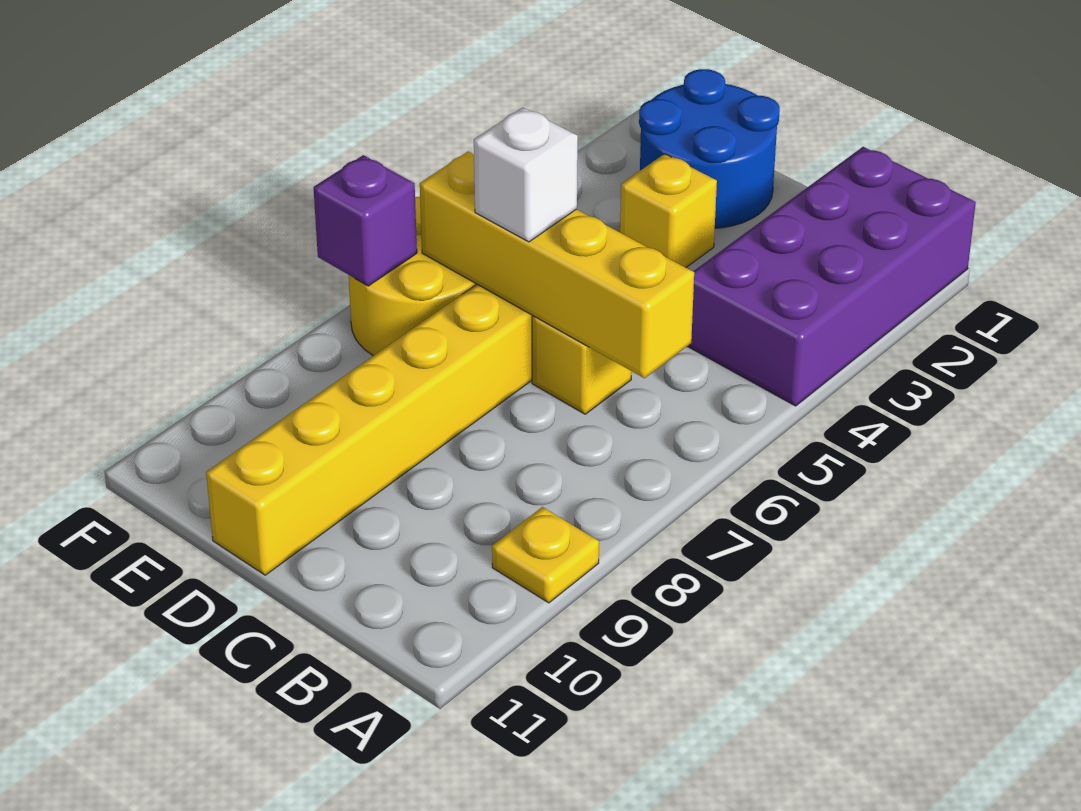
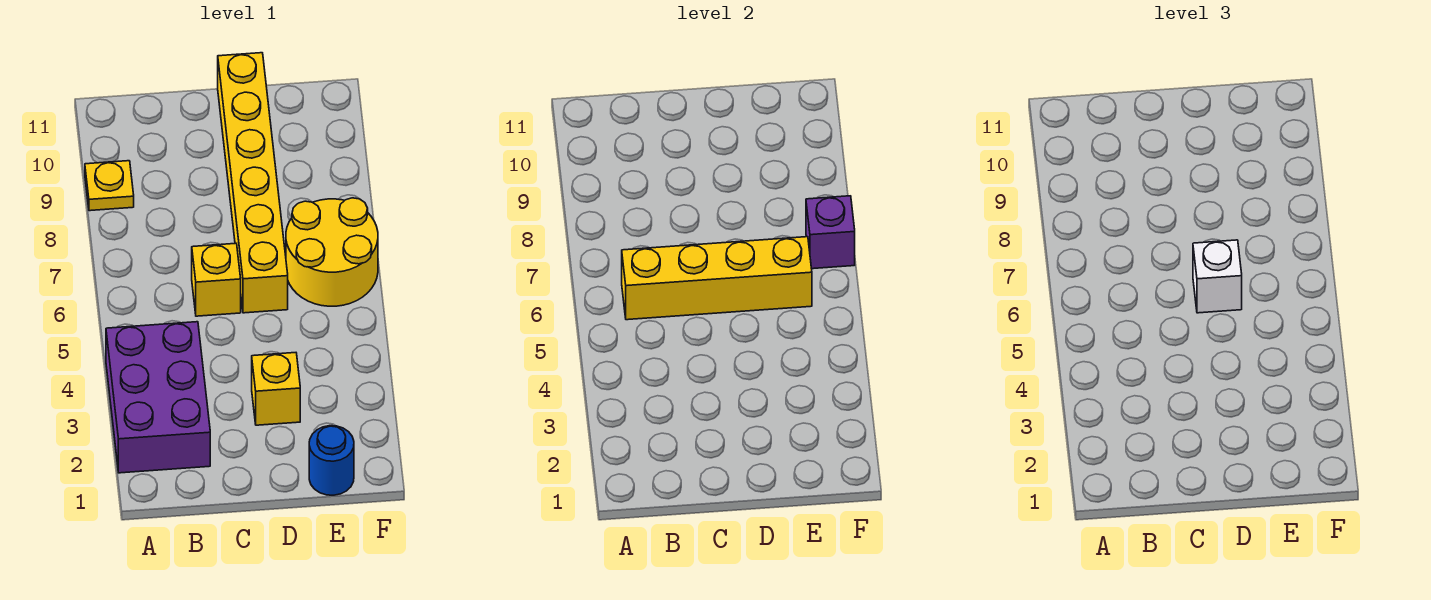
purple brick A1:B4 level 1 -> purple brick A2:B4 level 1
blue round brick D1:E2 level 1 -> blue round brick E1 level 1

